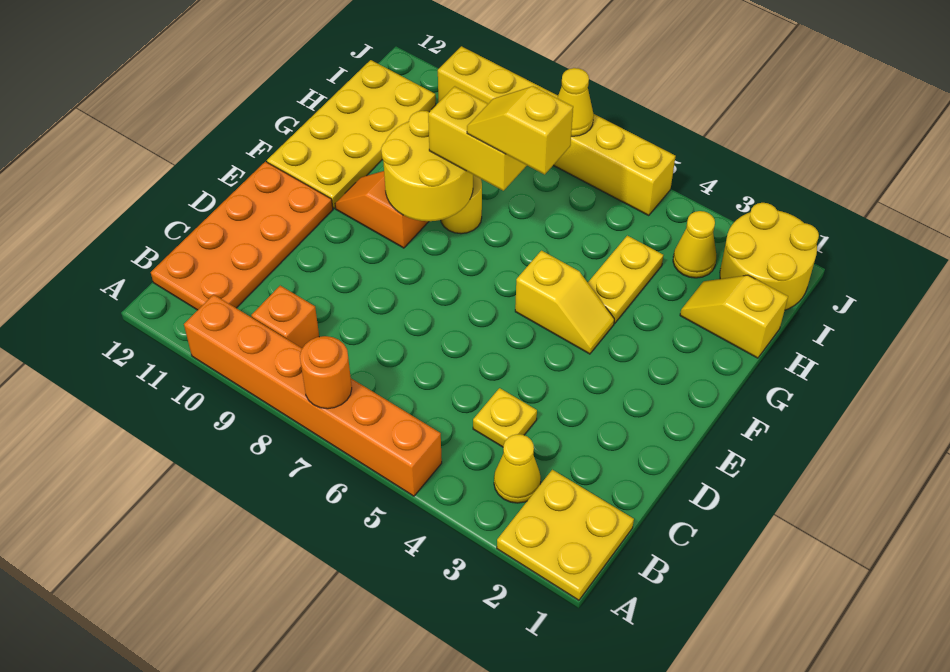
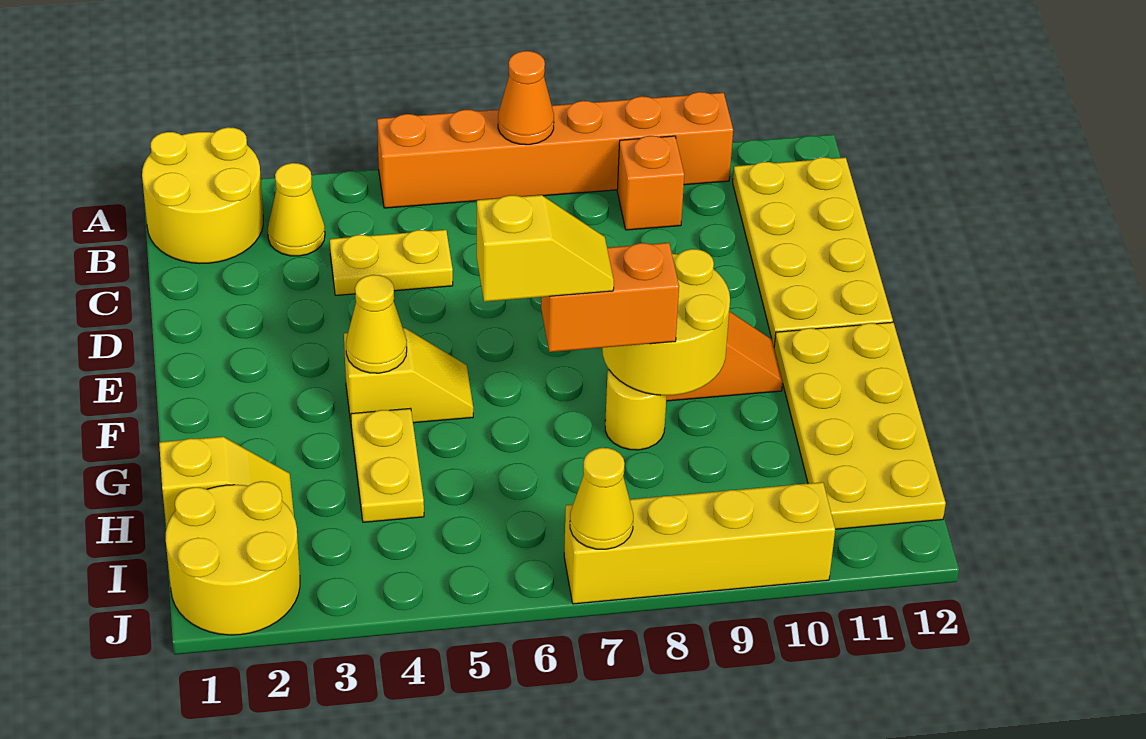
yellow plate A1:B2 level 1 -> yellow round brick A1:B2 level 1
orange round brick A7 level 2 -> orange cone A7 level 2
orange plate B11:E12 level 1 -> yellow plate B11:E12 level 1
yellow plate C4 level 1 -> yellow plate C4:C5 level 1
yellow slope F4:F5 level 1 top 5 -> yellow slope F4:F5 level 1 top 4
yellow brick G7:G8 level 3 -> orange brick G7:G8 level 3
yellow cone I3 level 1 -> yellow cone F4 level 2
yellow brick J5:J10 level 1 -> yellow brick J7:J10 level 1

